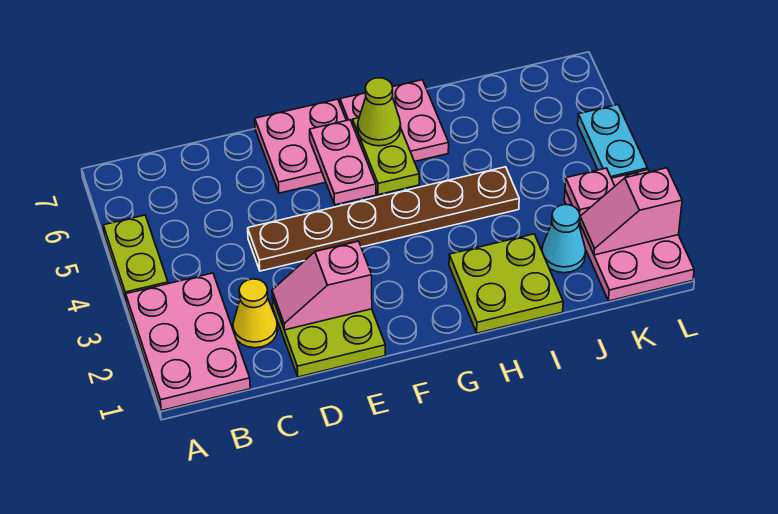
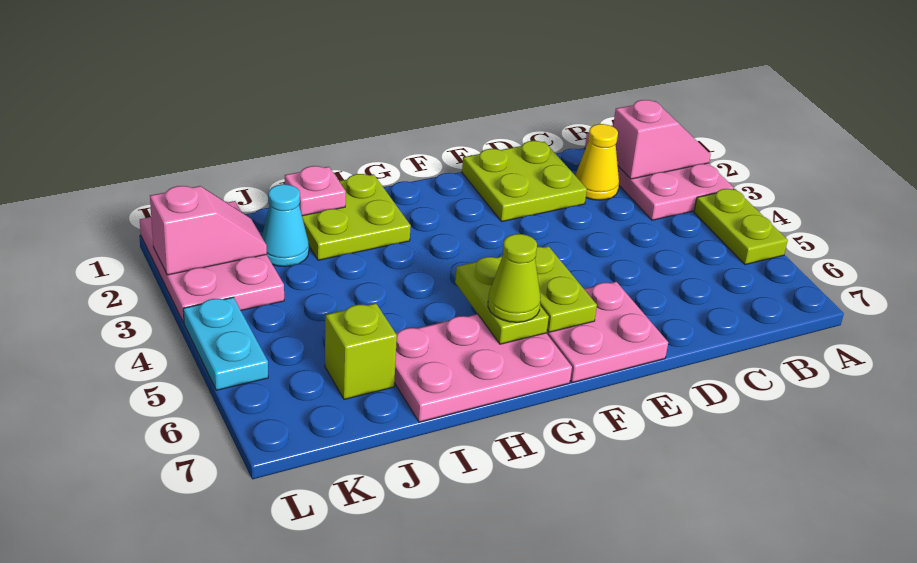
pink slope D2:E2 level 2 top E -> pink slope A2:B2 level 2 top B
brown plate D4:I4 level 1 -> none
pink plate F5:F6 level 2 -> lime plate F5:F6 level 2
pink plate G6:H7 level 1 -> pink plate G6:I7 level 1
none -> lime brick J6 level 1
pink plate K3 level 2 -> pink plate I1 level 2

